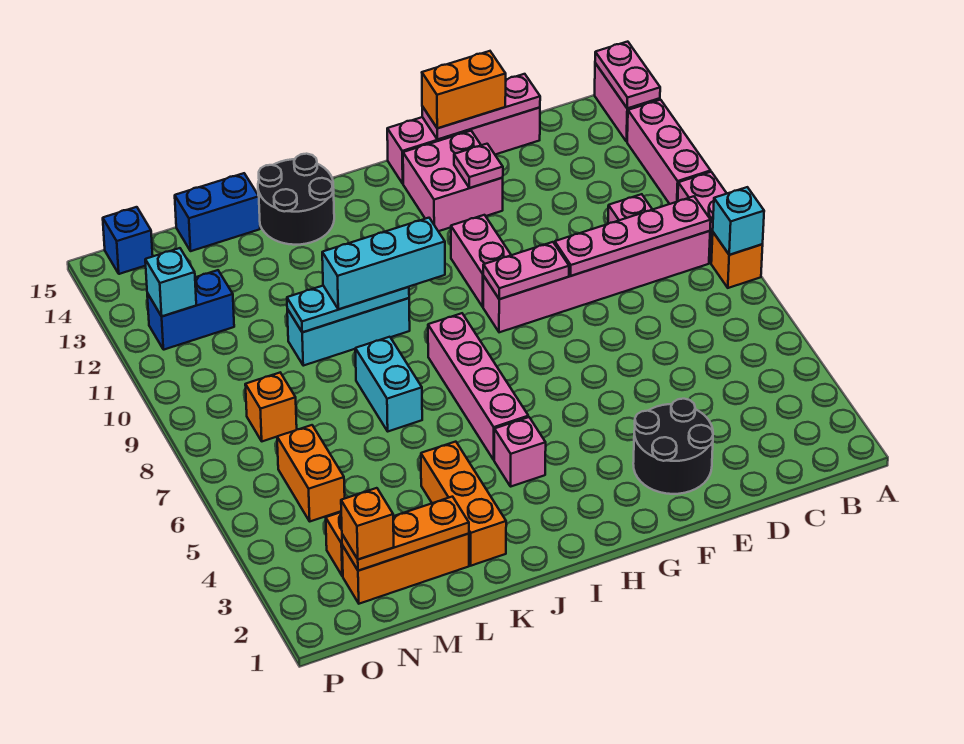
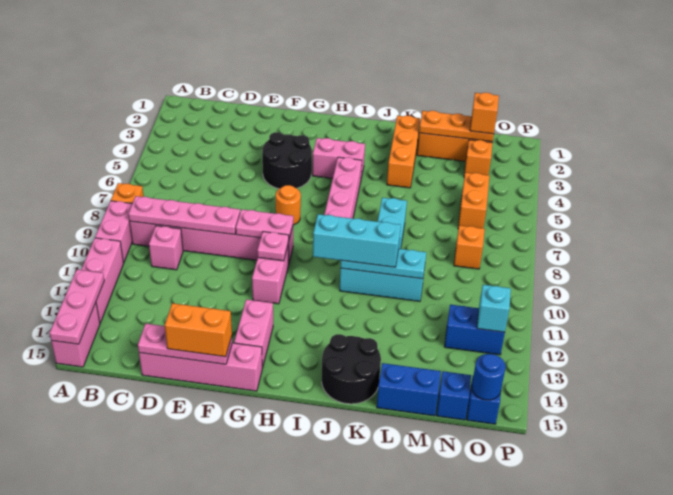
cyan brick A8 level 2 -> none
pink plate A14:A15 level 2 -> pink plate A13:A15 level 2
black round brick E2:F3 level 1 -> black round brick F4:G5 level 1
pink brick F13:G14 level 1 -> pink brick G13:G14 level 1
pink plate F13 level 2 -> pink plate G10 level 2
none -> orange round brick G7 level 1
pink brick I4 level 1 -> pink brick H4:I4 level 1
none -> blue brick N15 level 1
none -> blue round brick O15 level 2

